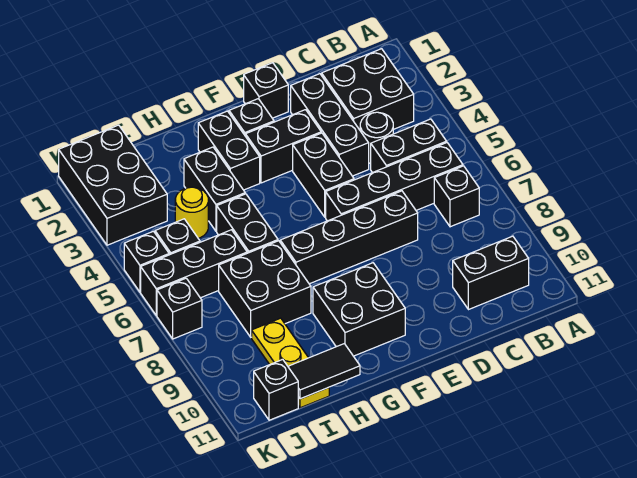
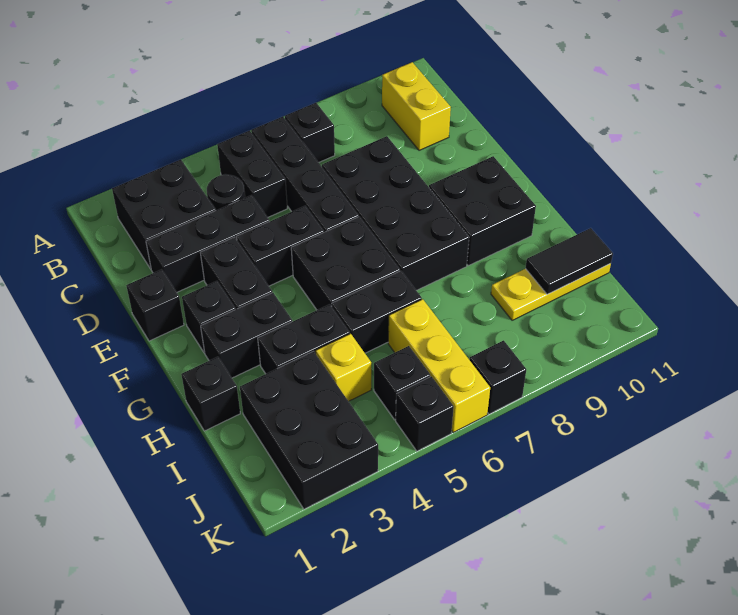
black brick B10:C10 level 1 -> yellow brick B10:C10 level 1
black brick D7:G7 level 1 -> black brick D7:G8 level 1
black brick H7:I8 level 1 -> black brick F5:G6 level 1
black tile H11:I11 level 2 -> black tile I10:I11 level 2
yellow round brick I4 level 1 -> yellow brick I4 level 1
black brick I6:K6 level 1 -> yellow brick I6:K6 level 1
black brick J1:K3 level 1 -> black brick I2:K3 level 1
black brick J11 level 1 -> black brick H1 level 1

